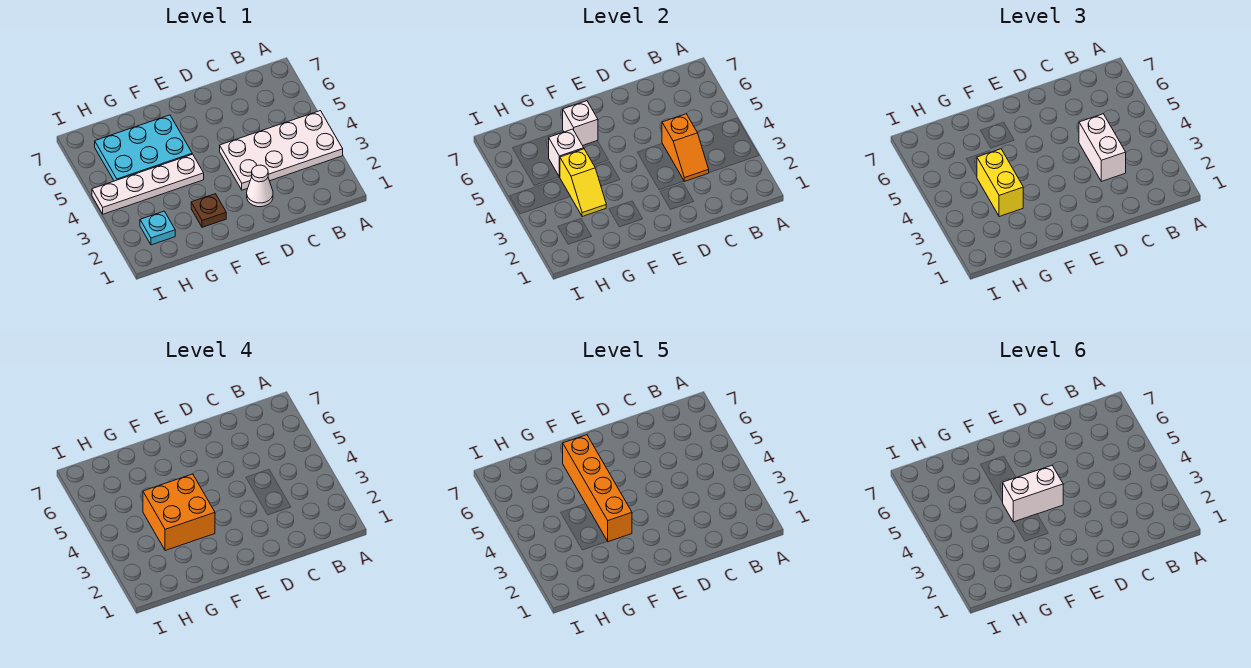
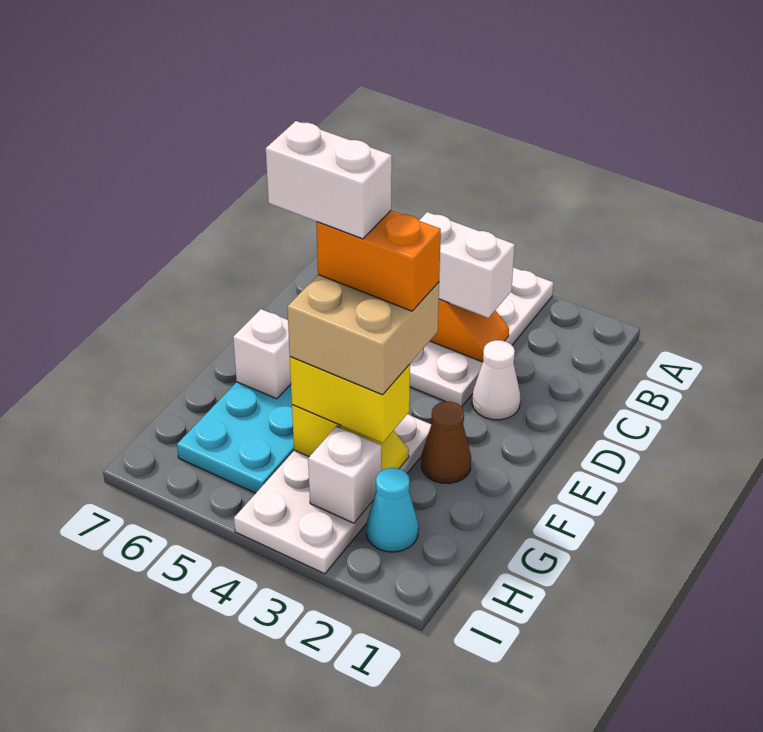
white brick E4:F4 level 6 -> white brick F4:F5 level 6
brown plate F2 level 1 -> brown cone F2 level 1
orange brick F3:G4 level 4 -> tan brick F3:G4 level 4
orange brick F3:F6 level 5 -> orange brick F3:F4 level 5
white plate F4:I4 level 1 -> white plate F3:I4 level 1
white brick G5 level 2 -> white brick H3 level 2
cyan plate H2 level 1 -> cyan cone H2 level 1

